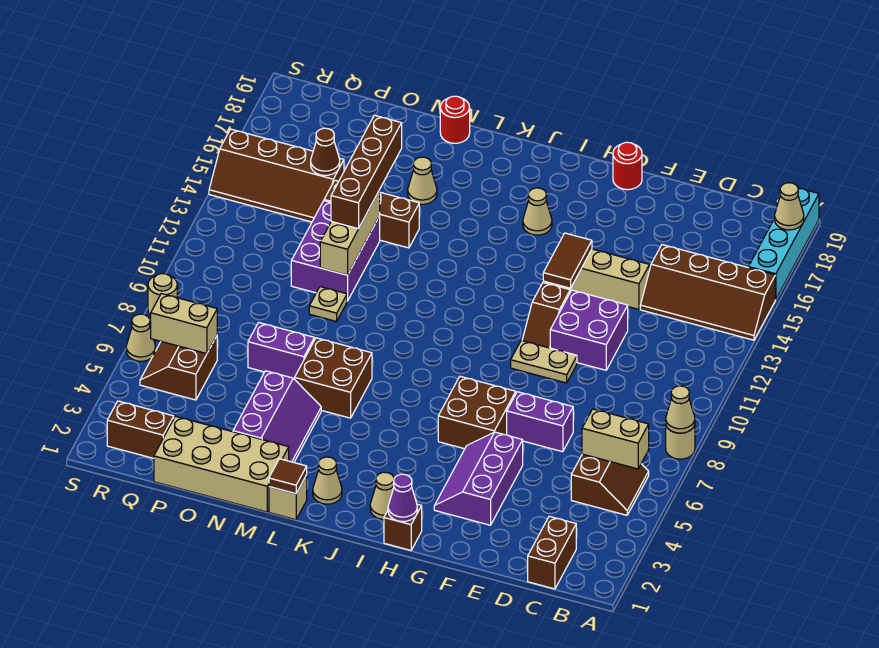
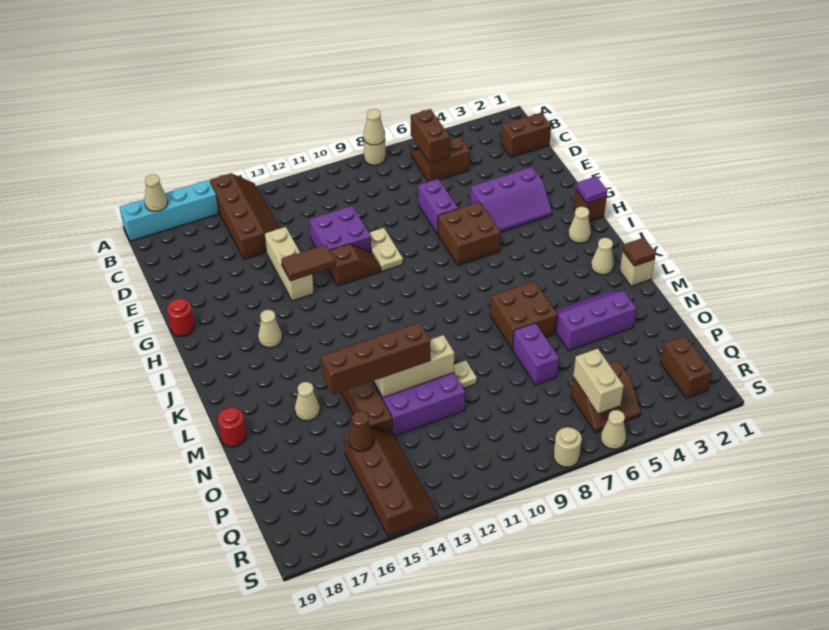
tan brick B6:C6 level 2 -> brown brick B6:C6 level 2
purple cone H1 level 2 -> purple tile H1 level 2
tan brick M1:P2 level 1 -> none

